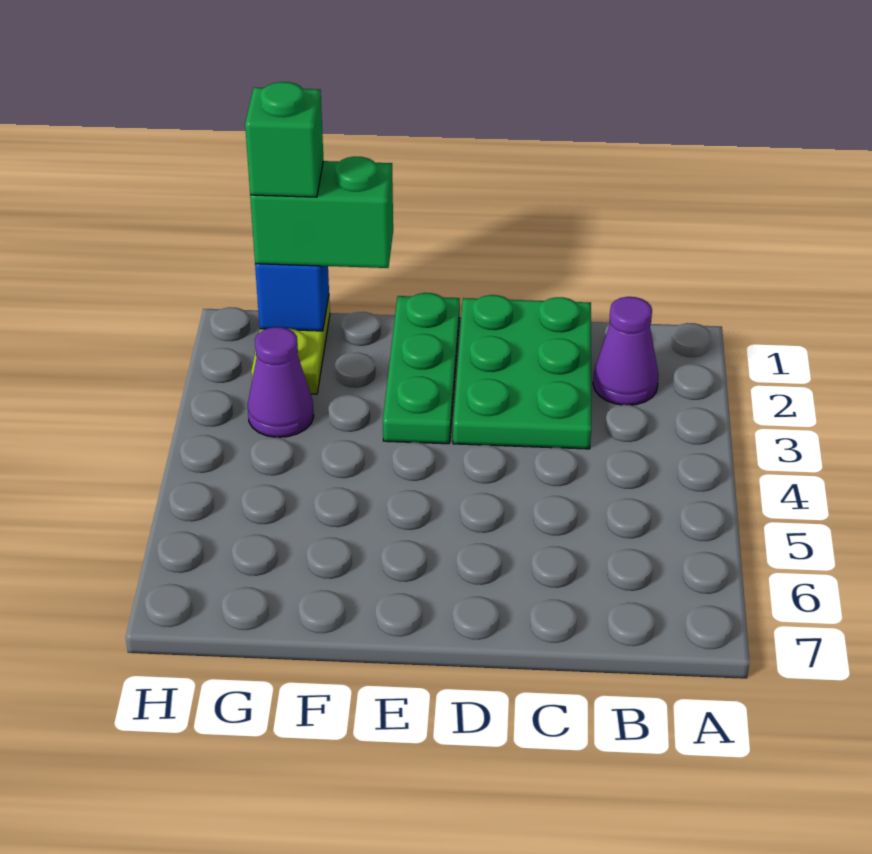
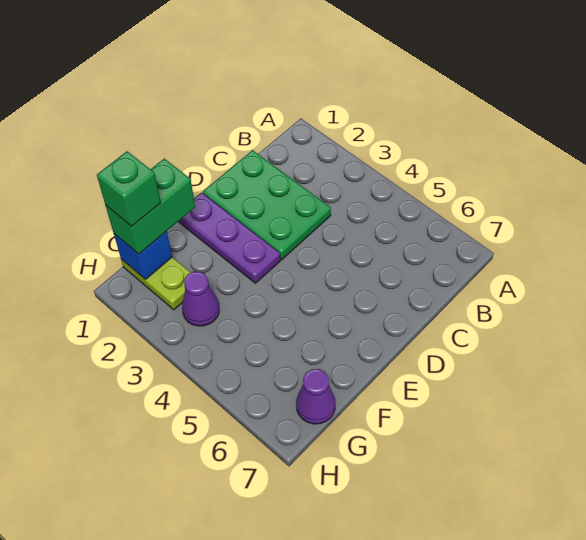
purple cone B2 level 1 -> purple cone G7 level 1
green plate E1:E3 level 1 -> purple plate E1:E3 level 1

